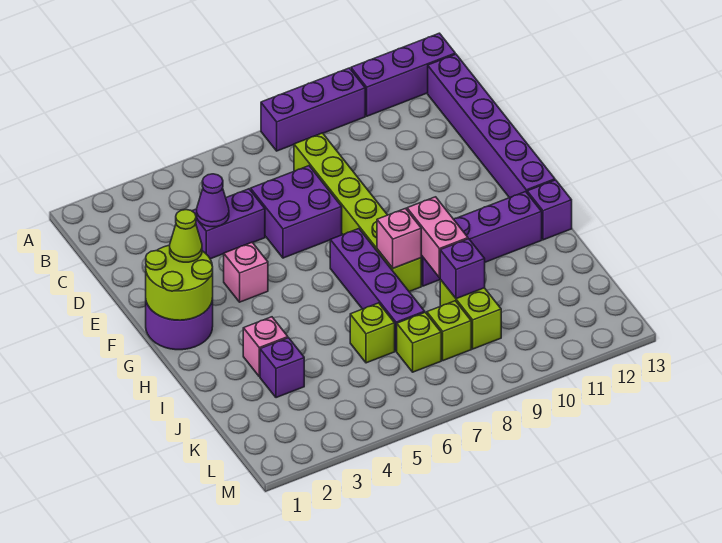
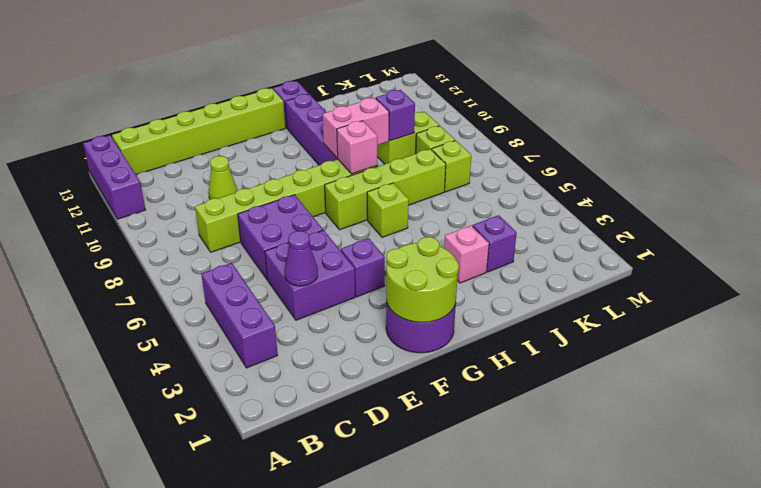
purple brick A8:A10 level 1 -> purple brick B3:B5 level 1
purple brick B13:G13 level 1 -> lime brick B13:G13 level 1
purple brick D4:D5 level 1 -> purple brick D4:E5 level 1
lime cone F2 level 3 -> lime cone D10 level 1
pink brick F4 level 1 -> purple brick F4 level 1
purple brick G7:J7 level 1 -> lime brick G7:J7 level 1
lime brick J6 level 1 -> lime brick H6 level 1

